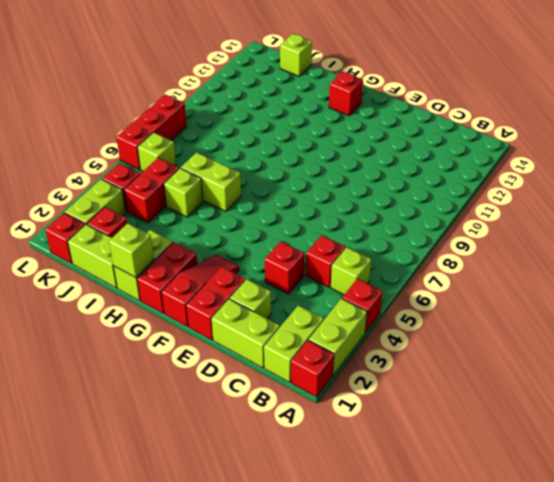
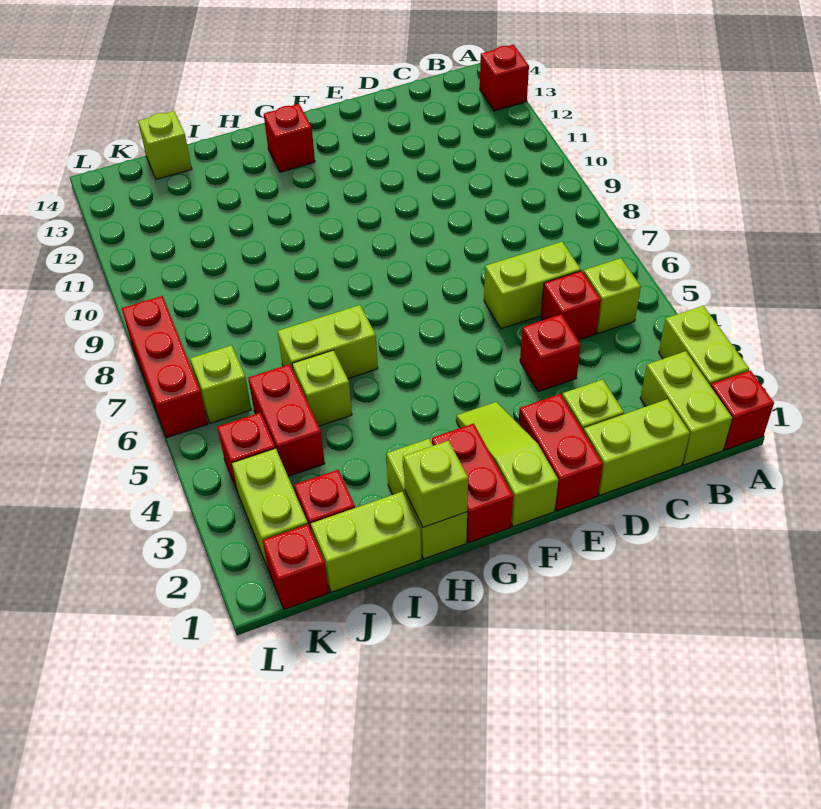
red brick A4 level 1 -> red brick A13 level 1
none -> lime brick C6:D6 level 1
red slope F1:F3 level 1 top 1 -> lime slope F1:F3 level 1 top 1

